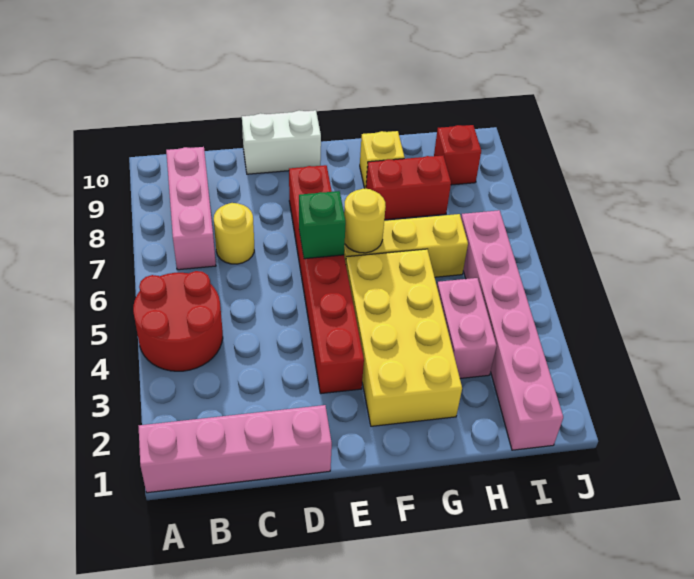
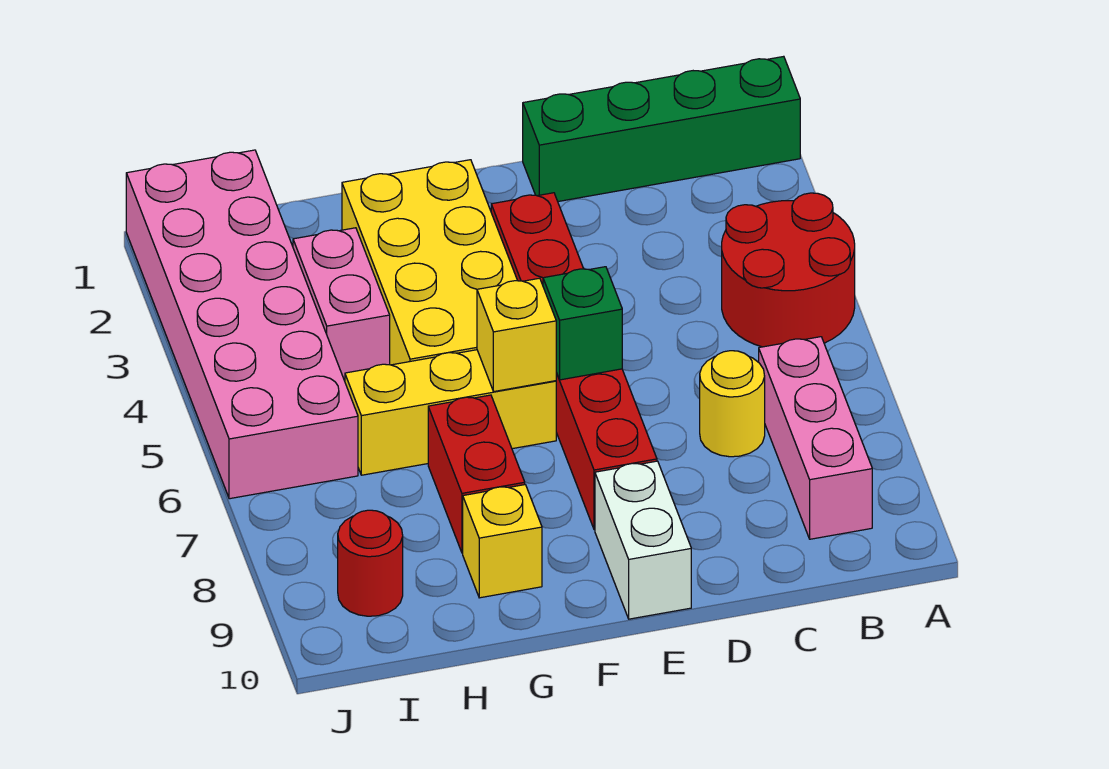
pink brick A1:D1 level 1 -> green brick A1:D1 level 1
white brick D10:E10 level 1 -> white brick E9:E10 level 1
yellow round brick F6 level 2 -> yellow brick F6 level 2
red brick G8:H8 level 1 -> red brick G7:G8 level 1
pink brick I1:I6 level 1 -> pink brick I1:J6 level 1
red brick I9 level 1 -> red round brick I9 level 1

